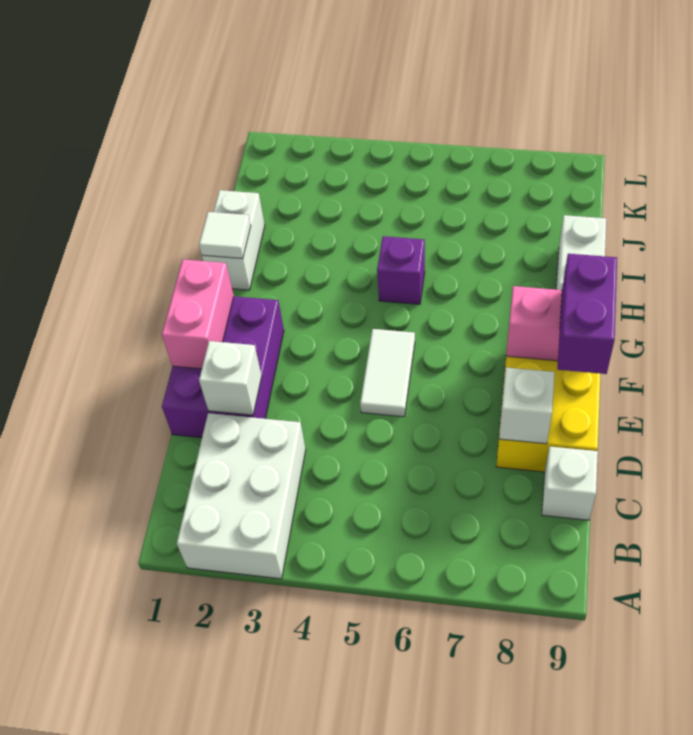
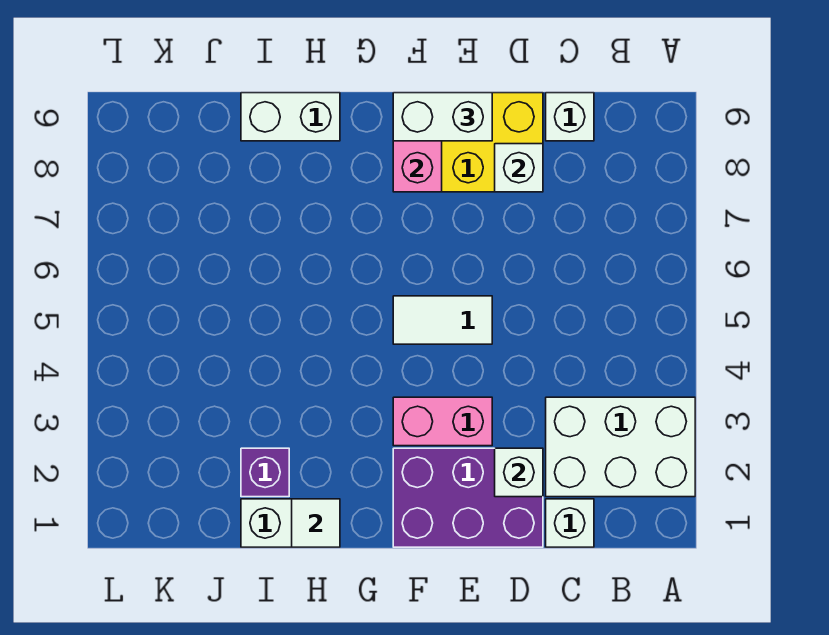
none -> white brick C1 level 1
pink brick E1:F1 level 2 -> pink brick E3:F3 level 1
purple brick E9:F9 level 3 -> white brick E9:F9 level 3
purple brick H5 level 1 -> purple brick I2 level 1

